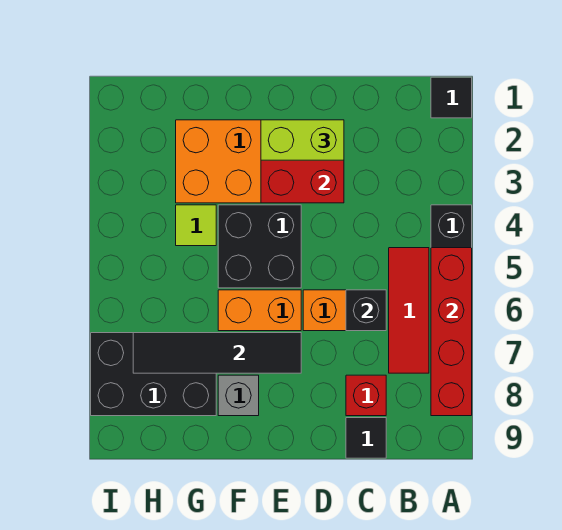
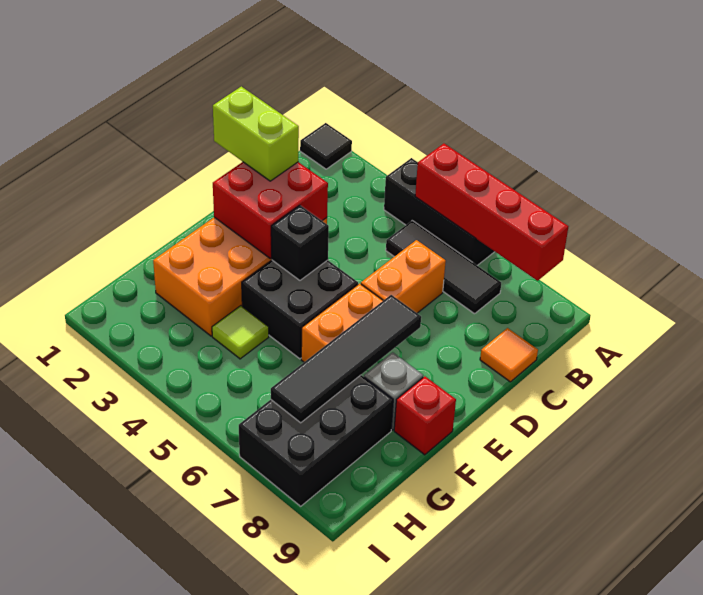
red tile B5:B7 level 1 -> black tile B5:B7 level 1
black brick C6 level 2 -> black brick E4 level 2
red brick C8 level 1 -> red brick F9 level 1
black tile C9 level 1 -> orange tile C9 level 1
lime brick D2:E2 level 3 -> lime brick D1:D2 level 3

